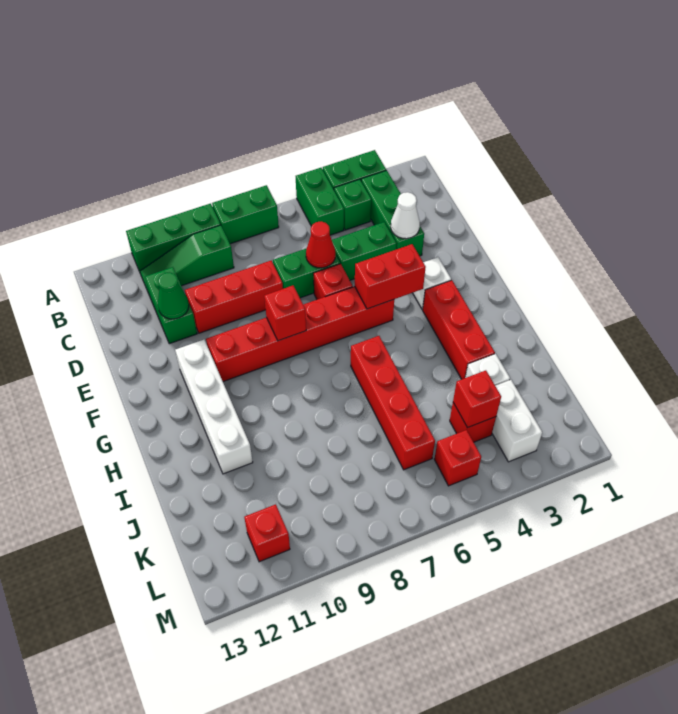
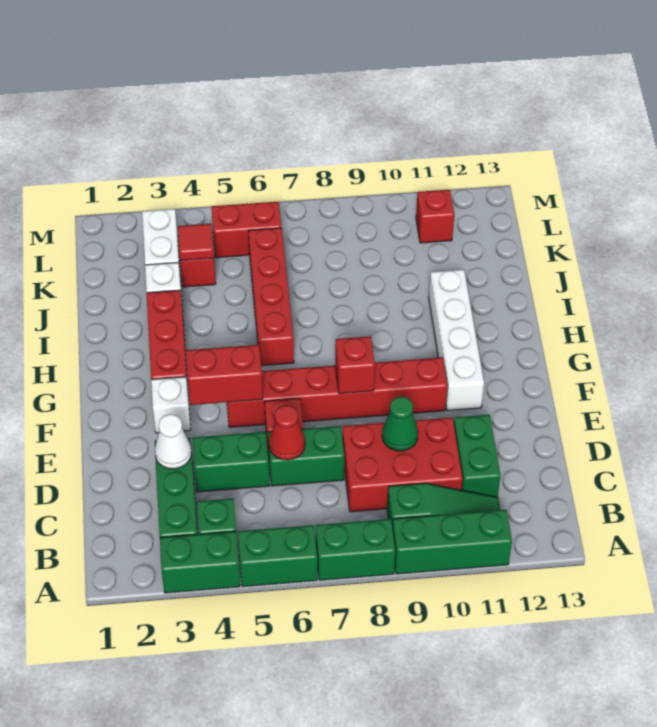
green brick A5:B5 level 1 -> green brick A5:A6 level 1
red brick D8:D10 level 1 -> red brick C8:D10 level 1
green cone D11 level 2 -> green cone D9 level 2
red brick K4 level 2 -> red tile K4 level 2
red brick L5 level 1 -> red brick L5:L6 level 1

